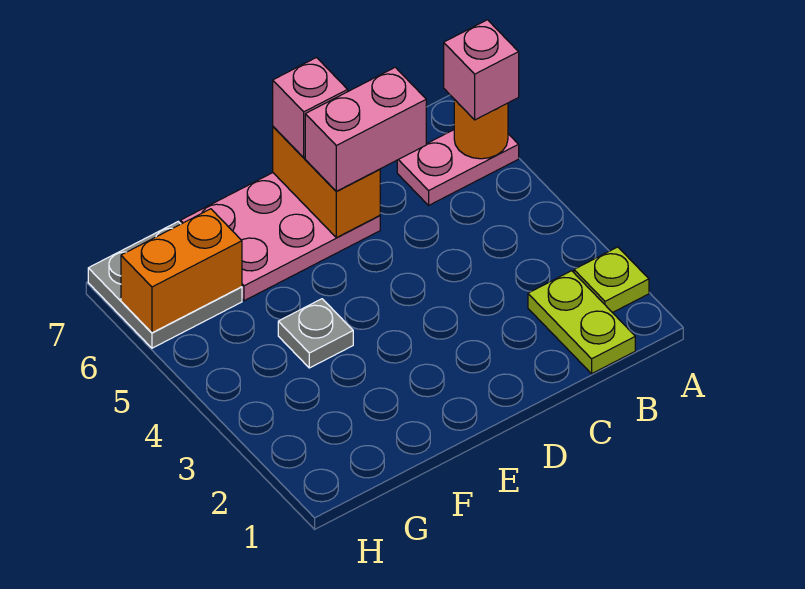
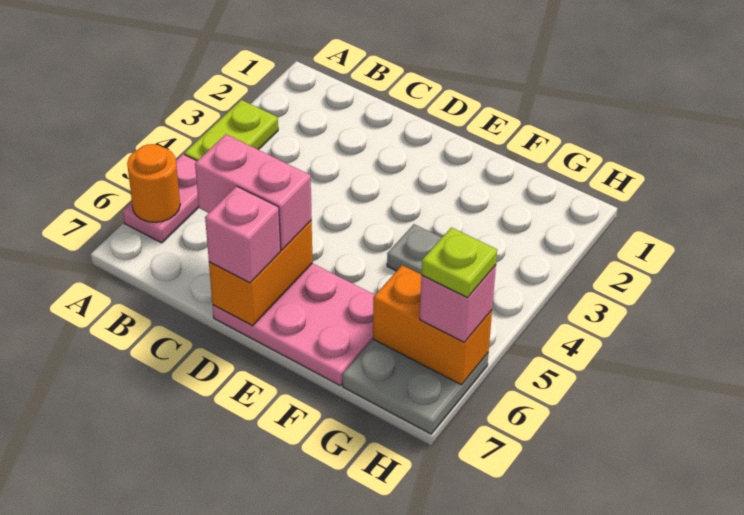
lime plate A2 level 1 -> lime plate H6 level 4
pink plate A6:B6 level 1 -> pink plate A5:A6 level 1
pink brick A6 level 3 -> pink brick H6 level 3
lime plate B1:B2 level 1 -> lime plate A3:A4 level 1

